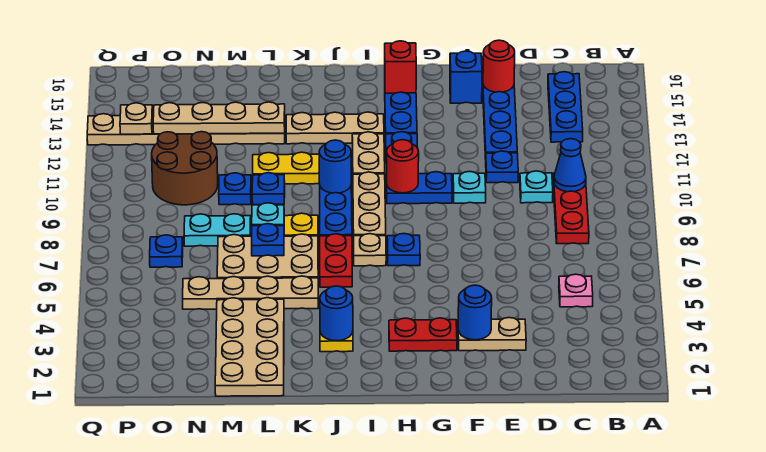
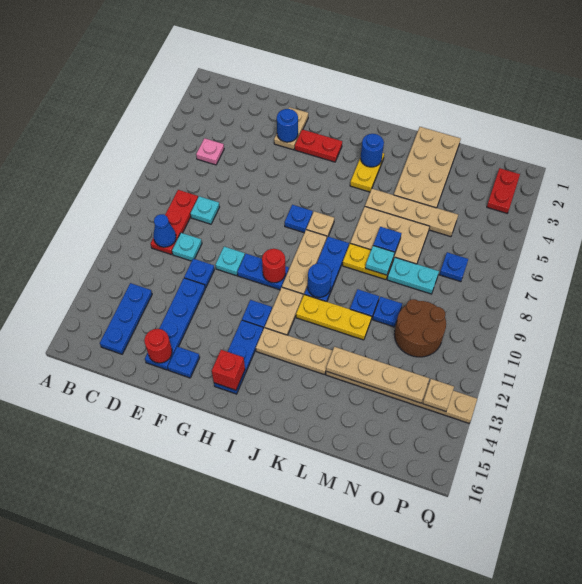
none -> cyan plate D8 level 1
tan plate E3:F3 level 1 -> tan plate F2:F3 level 1
blue brick F15 level 1 -> blue plate F15 level 1
red plate J6:J7 level 1 -> red plate P2:P3 level 1

